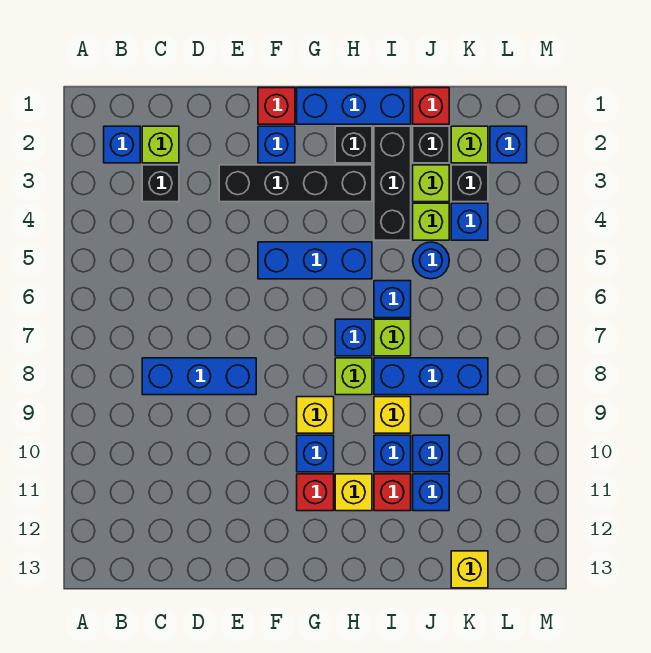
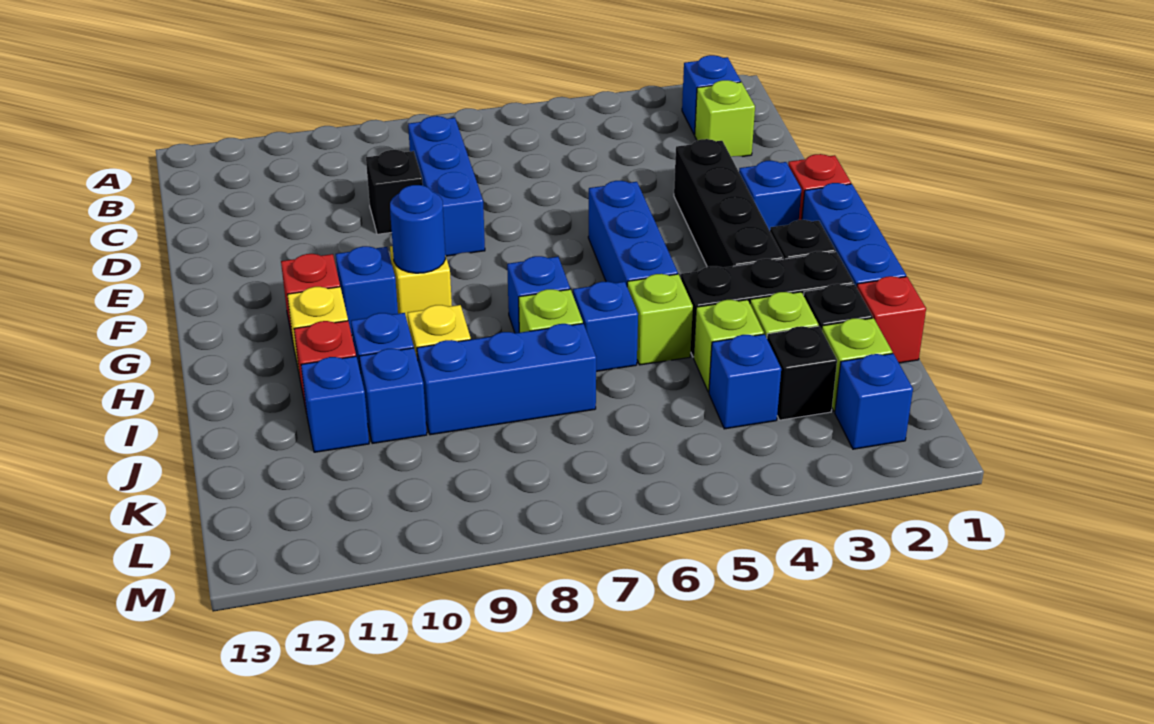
black brick C3 level 1 -> black brick D9 level 1
lime brick H8 level 1 -> lime brick I5 level 1
blue brick I8:K8 level 1 -> blue brick J7:J9 level 1
blue round brick J5 level 1 -> blue round brick G9 level 2
yellow brick K13 level 1 -> none

